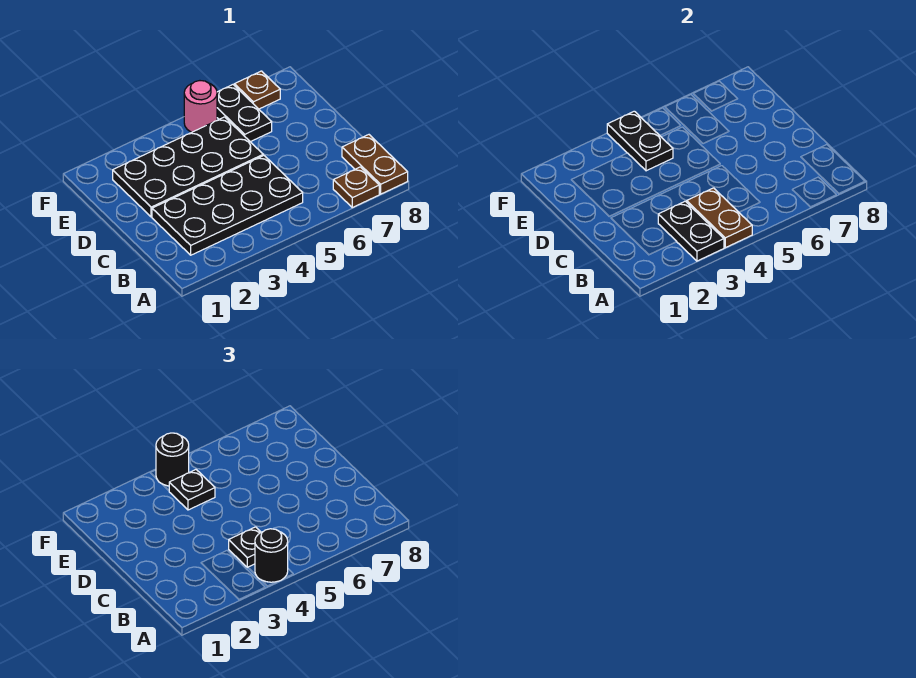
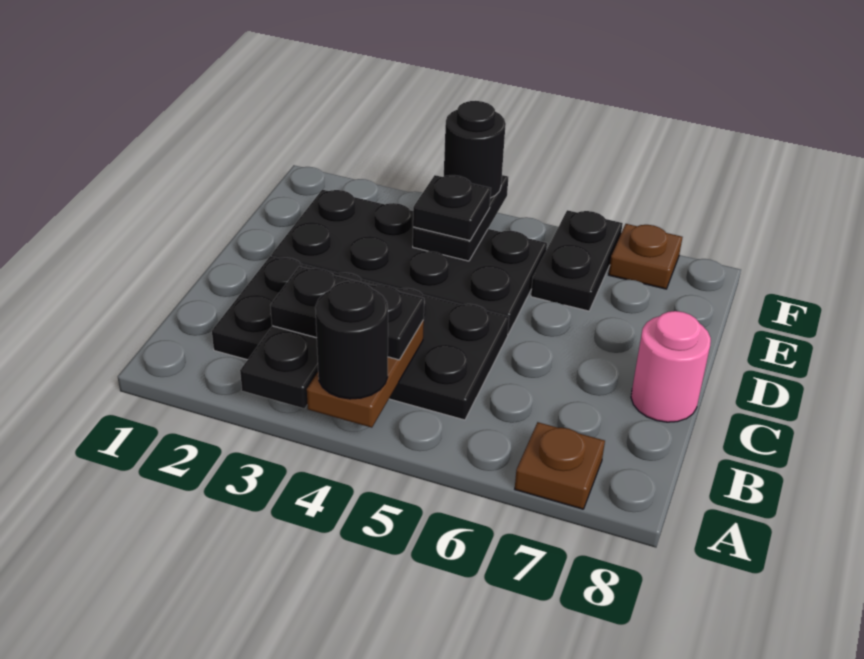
brown plate A8:B8 level 1 -> none
black plate B4 level 3 -> black plate B3:B4 level 3
pink round brick F5 level 1 -> pink round brick C8 level 1

